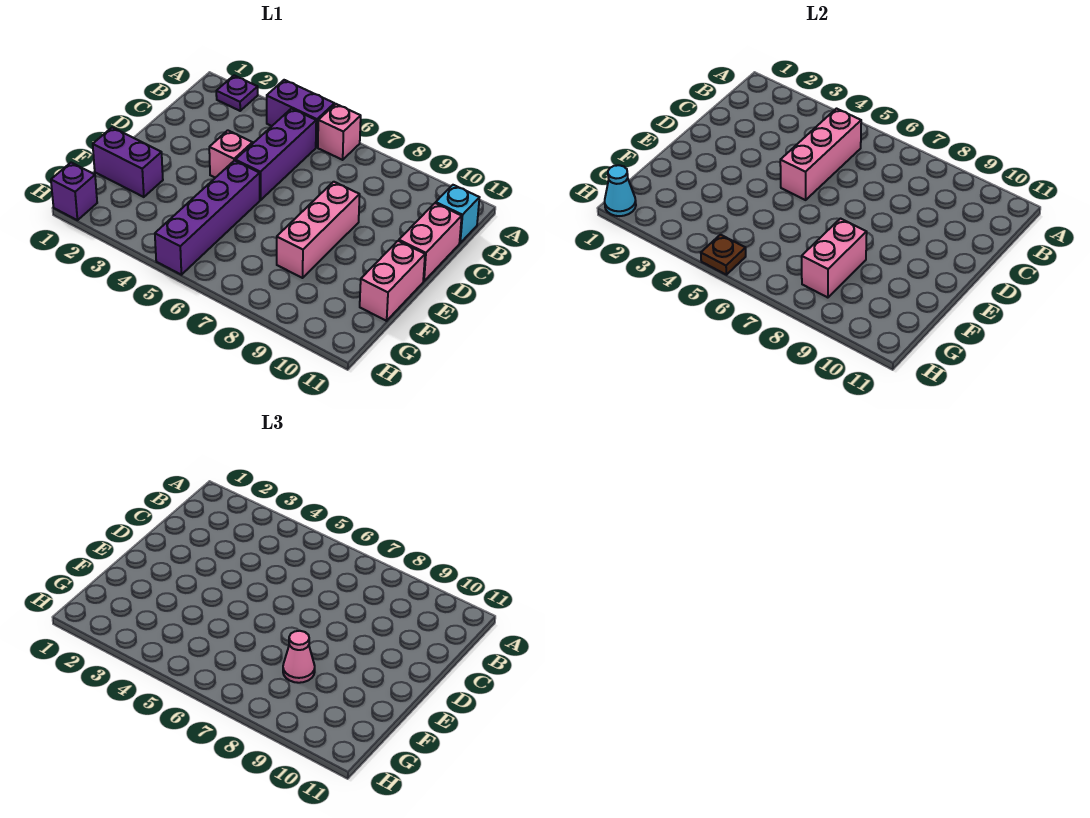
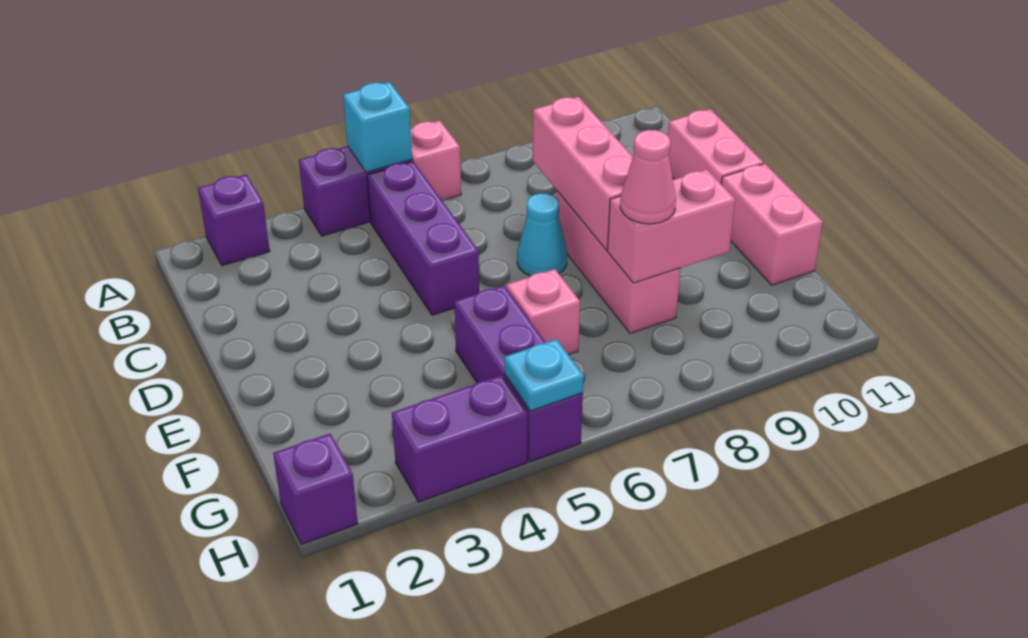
purple plate A2 level 1 -> purple brick A2 level 1
pink brick B5:D5 level 2 -> pink brick C8:E8 level 2
cyan brick B11 level 1 -> cyan brick A5 level 2
pink brick D4 level 1 -> pink brick F6 level 1
purple brick E5:H5 level 1 -> purple brick F5:H5 level 1
purple brick F1:F2 level 1 -> purple brick H3:H4 level 1
pink brick F8:G8 level 2 -> pink brick F8:F9 level 2
cyan cone H1 level 2 -> cyan cone D7 level 1
brown plate H5 level 2 -> cyan plate H5 level 2

